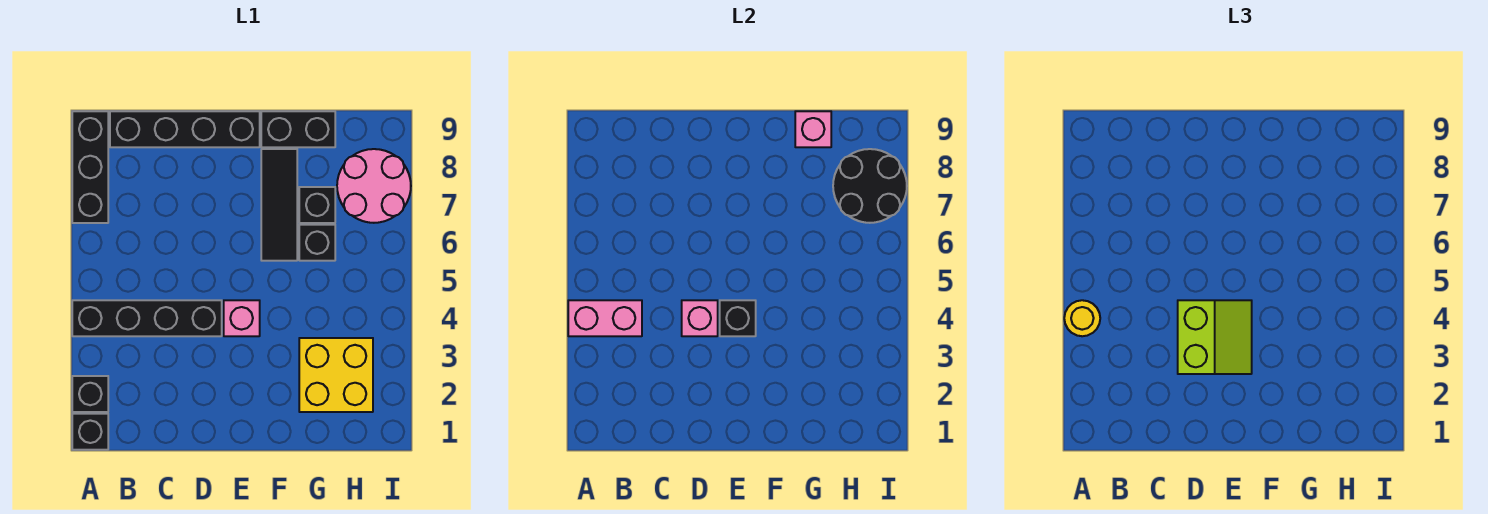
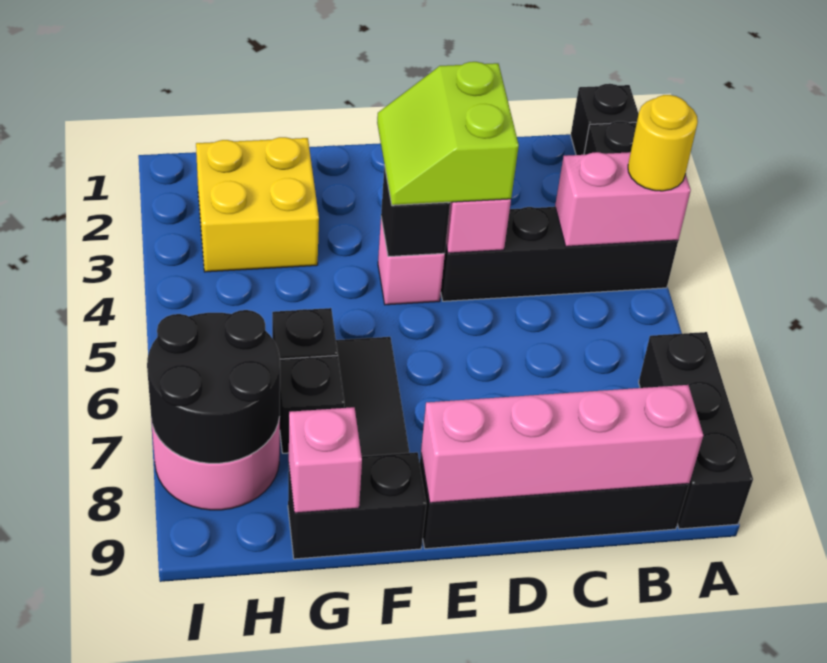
none -> pink brick B9:E9 level 2

